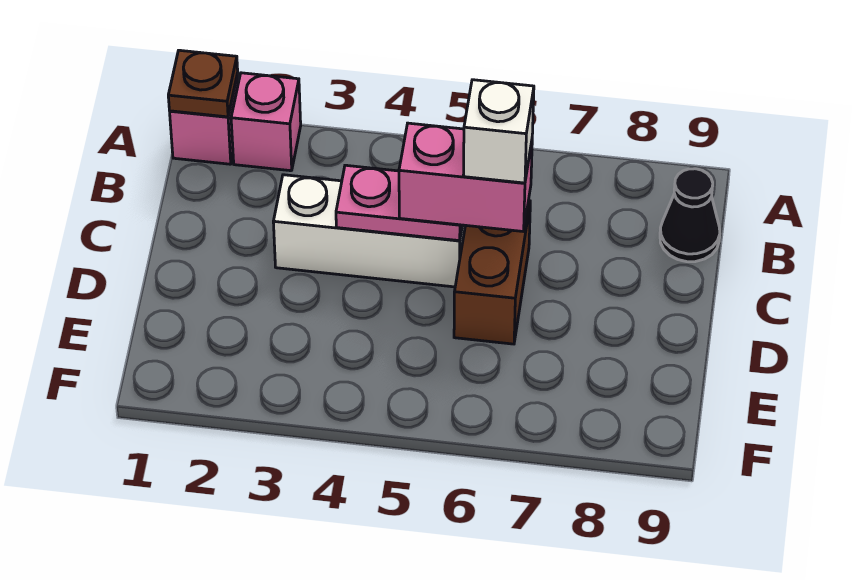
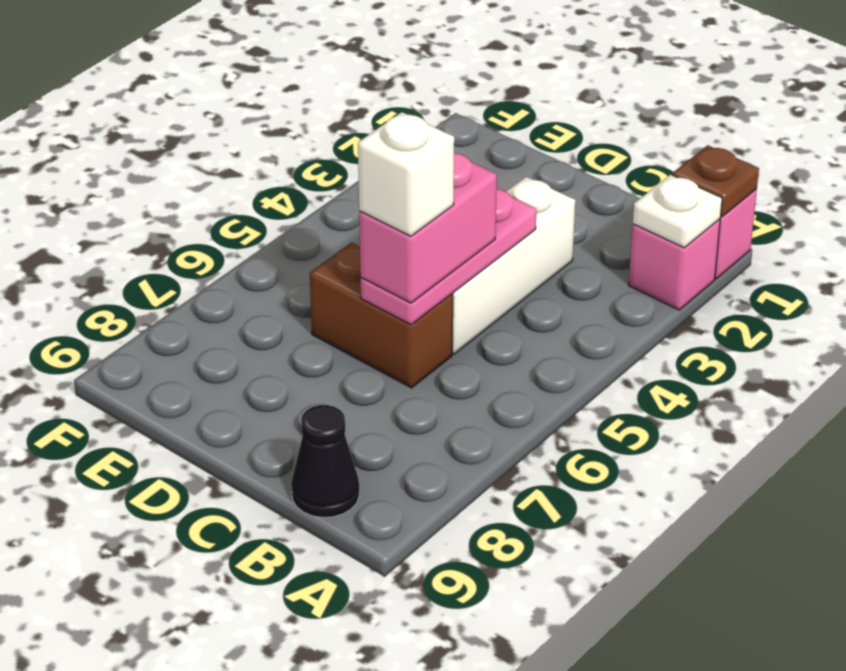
none -> white plate A2 level 2
pink plate C4:C5 level 2 -> pink plate C4:C6 level 2

